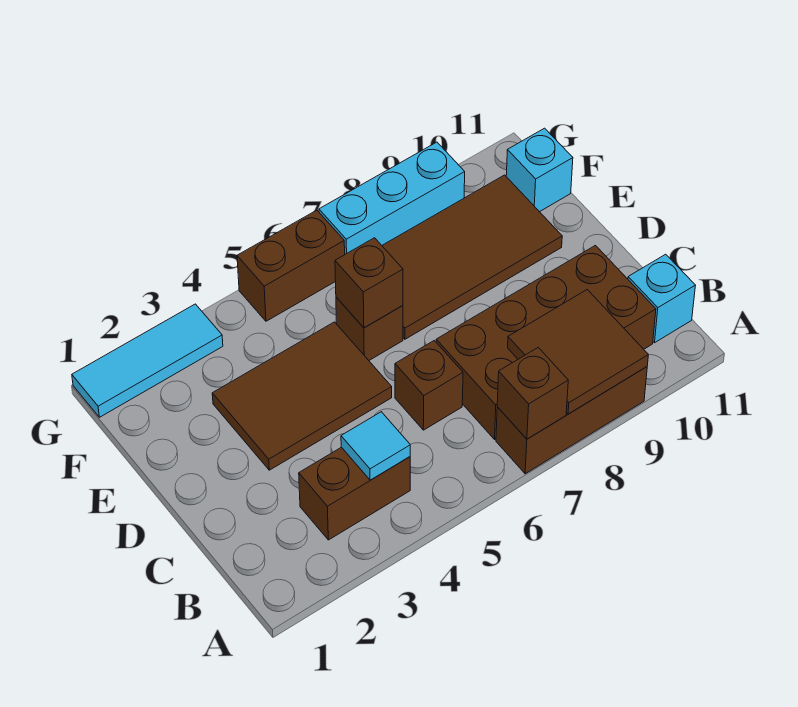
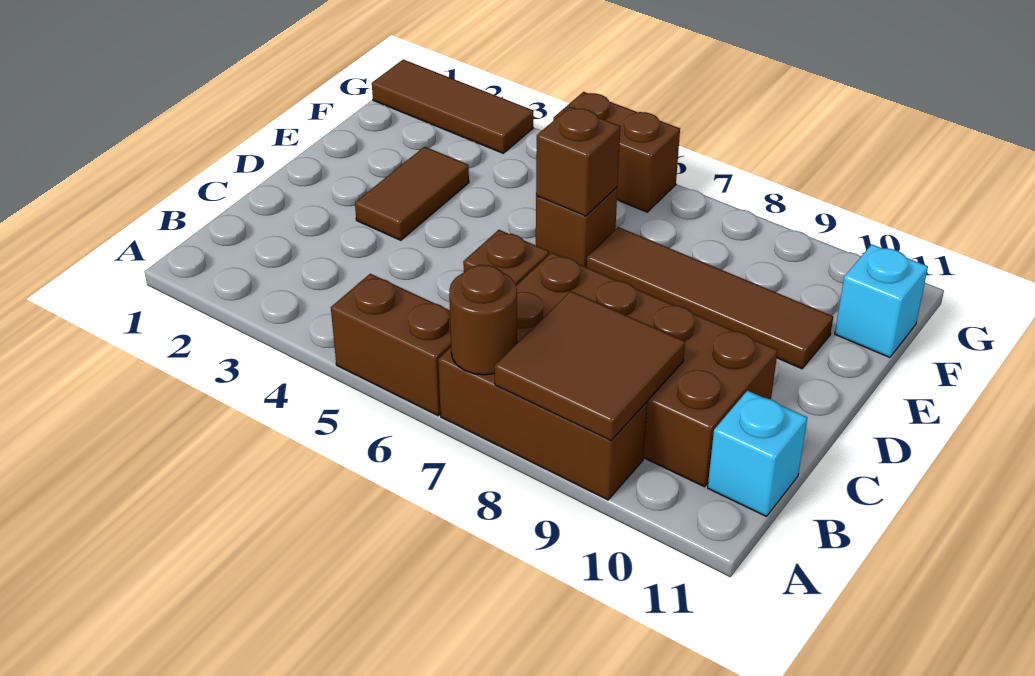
brown brick A7 level 2 -> brown round brick A7 level 2
brown brick B3:B4 level 1 -> brown brick A5:A6 level 1
cyan tile B4 level 2 -> none
brown tile D3:E5 level 1 -> brown tile D3:E3 level 1
brown tile E7:F10 level 1 -> brown tile E7:E10 level 1
cyan tile G1:G3 level 1 -> brown tile G1:G3 level 1
cyan brick G7:G9 level 1 -> none

